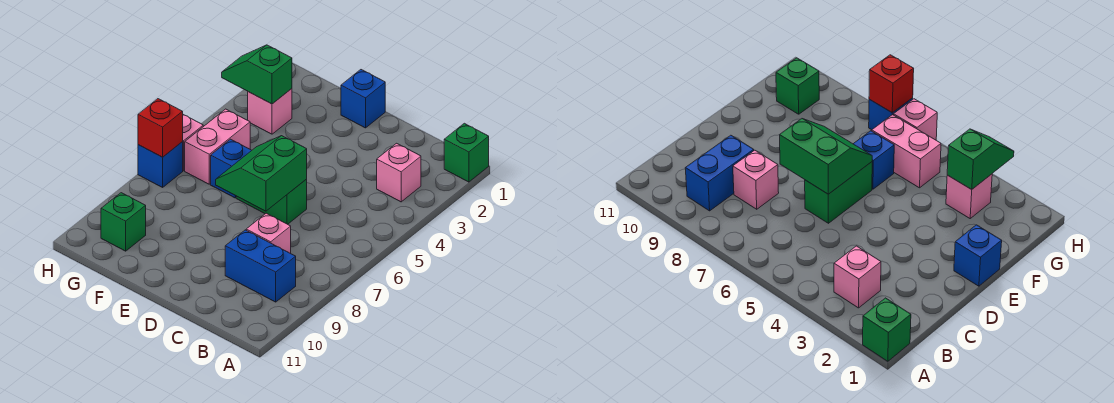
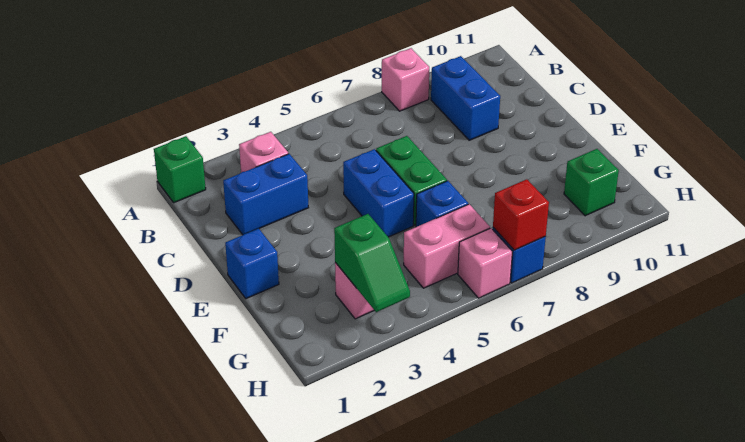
none -> blue brick C2:C3 level 1
pink brick C8 level 1 -> pink brick A8 level 1
none -> blue brick D5:E5 level 1
green slope D6:E7 level 2 top D -> none

